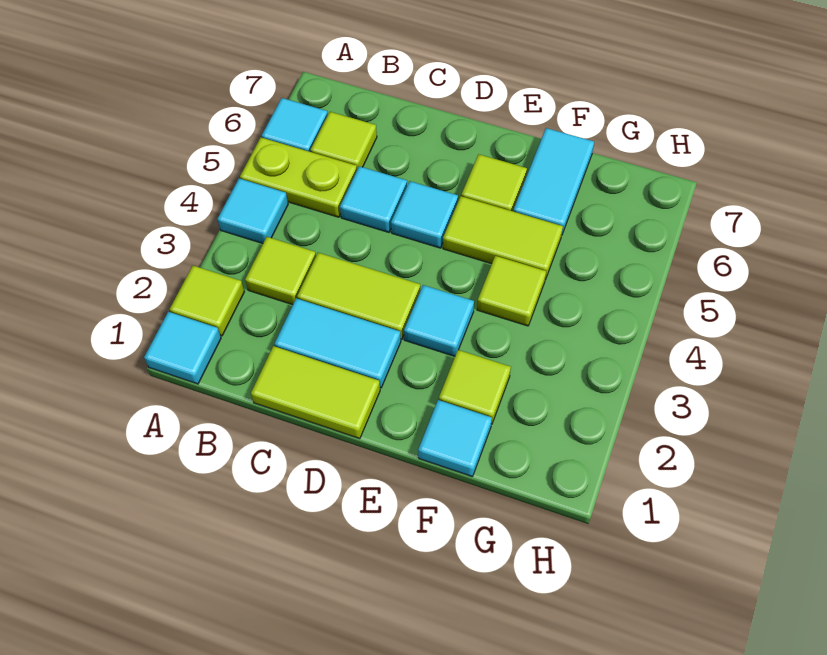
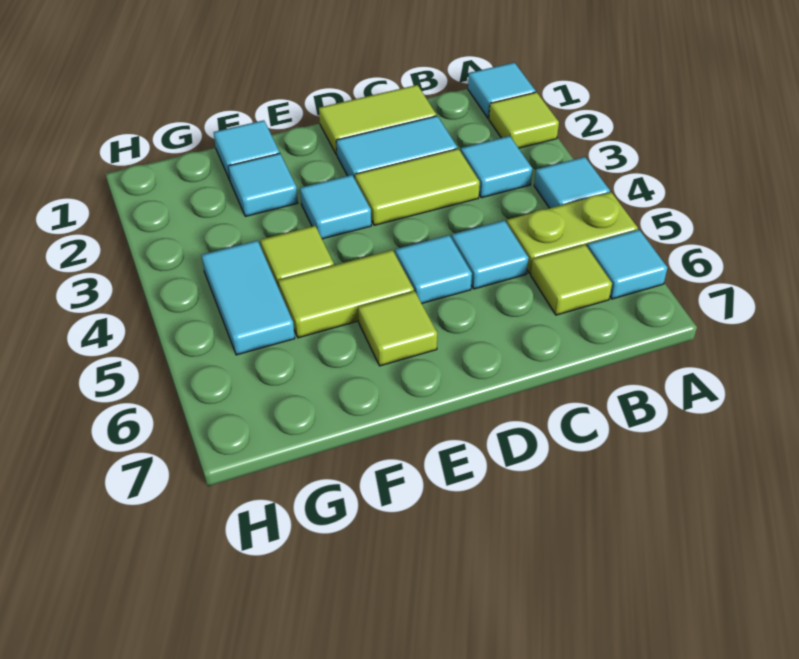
lime tile B3 level 1 -> cyan tile B3 level 1
lime tile F2 level 1 -> cyan tile F2 level 1
cyan tile F6:F7 level 1 -> cyan tile G4:G5 level 1

